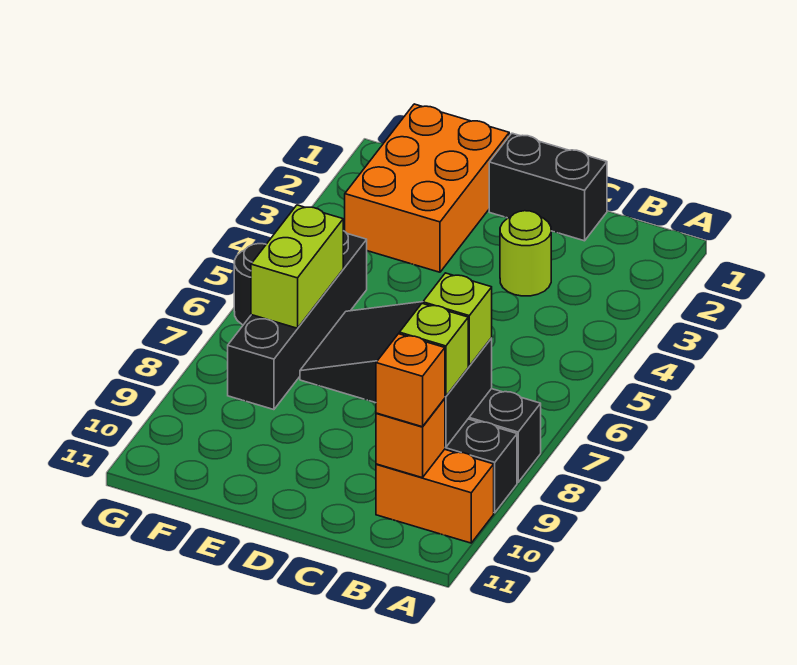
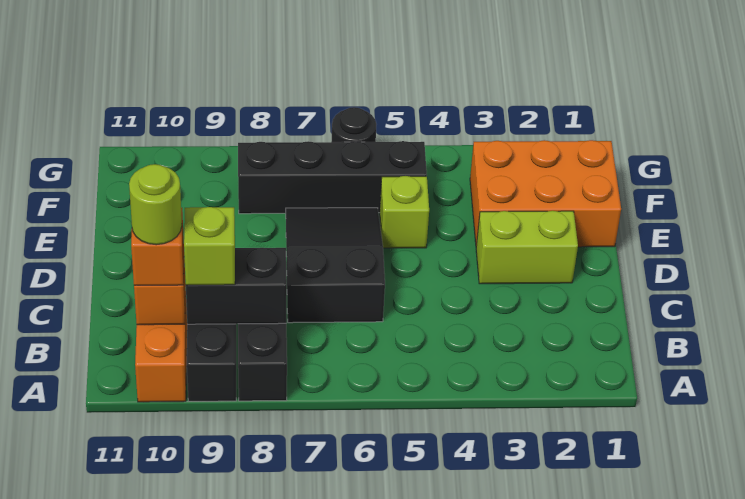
lime brick B8 level 3 -> lime brick E5 level 1
black brick C1:D1 level 1 -> none
lime round brick C3 level 1 -> lime round brick B10 level 4
lime brick F6:F7 level 2 -> lime brick D2:D3 level 1

